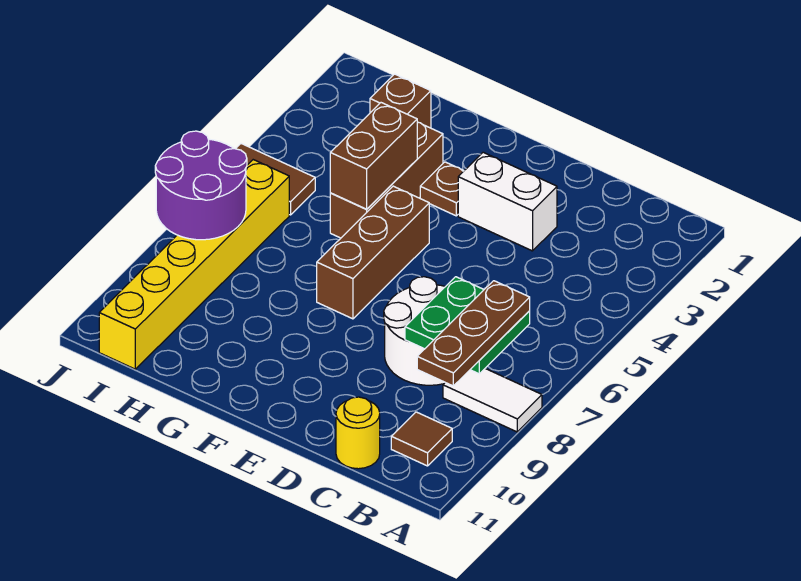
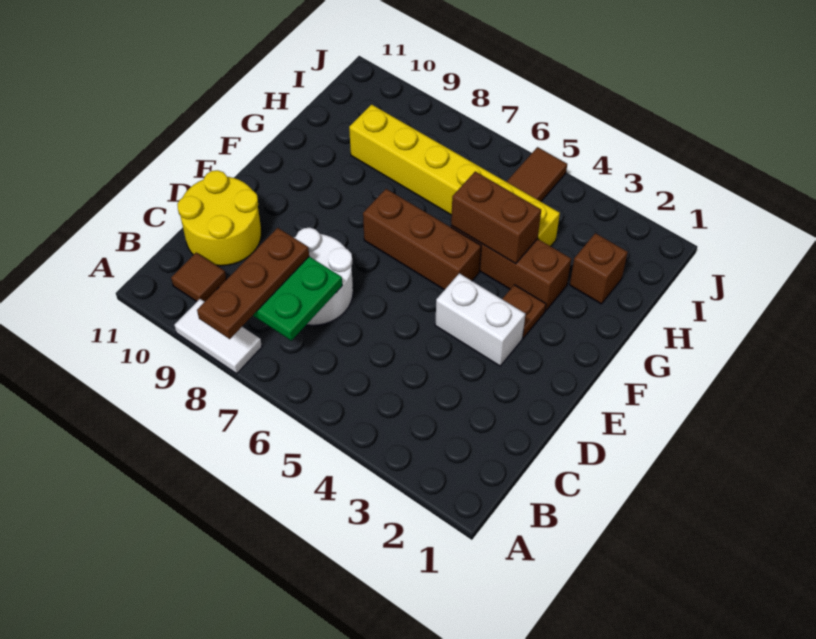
white tile A8:B8 level 1 -> white tile A8:A9 level 1
brown plate B7:B9 level 3 -> brown plate A8:C8 level 3
yellow round brick C11 level 1 -> yellow round brick C10:D11 level 1
white brick D3:E3 level 1 -> white brick E3:E4 level 1
yellow brick I6:I11 level 1 -> yellow brick H4:H9 level 1
purple round brick I7:J8 level 2 -> none

